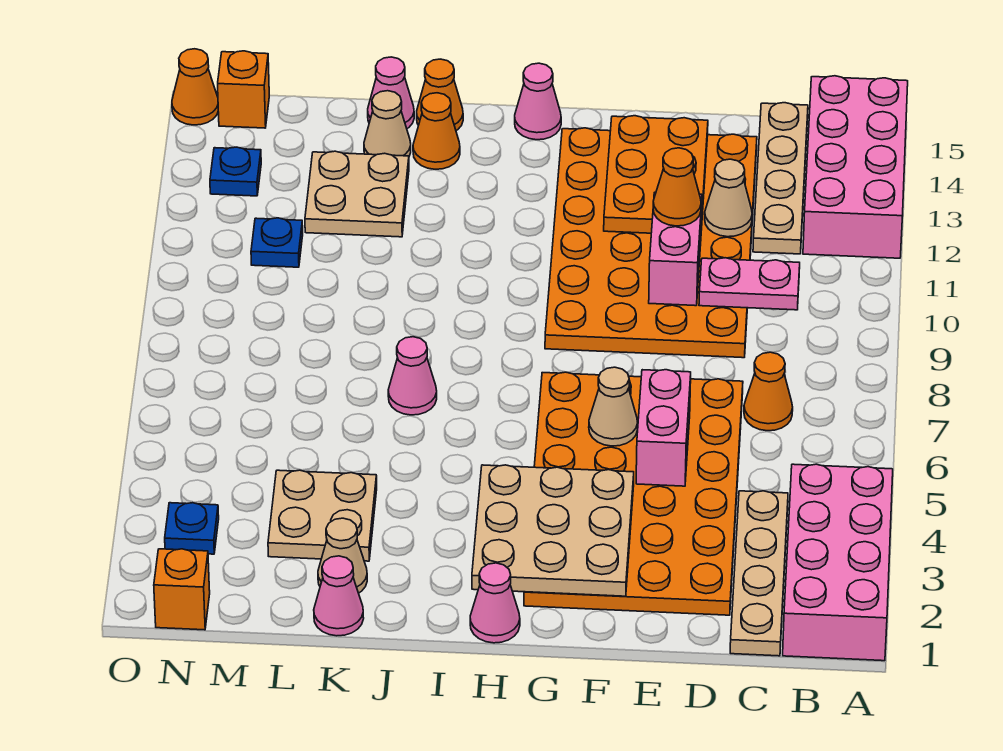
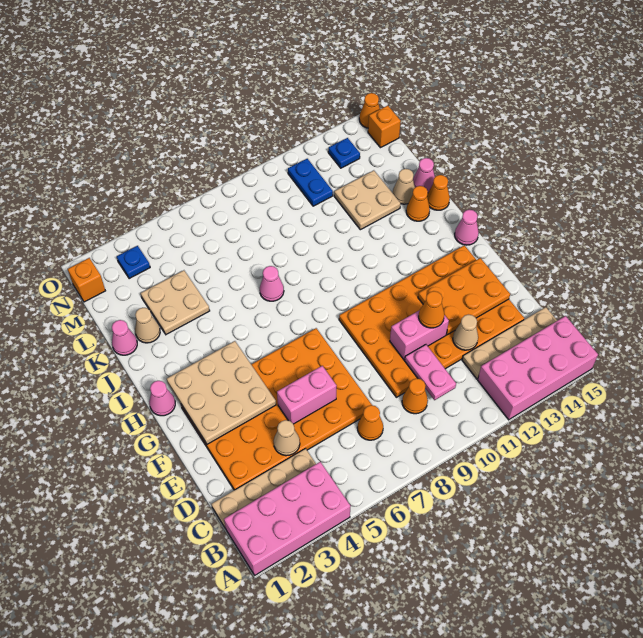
none -> orange cone C9 level 1
tan cone F6 level 2 -> tan cone D4 level 2
blue plate M11 level 1 -> blue plate M11:N11 level 1

